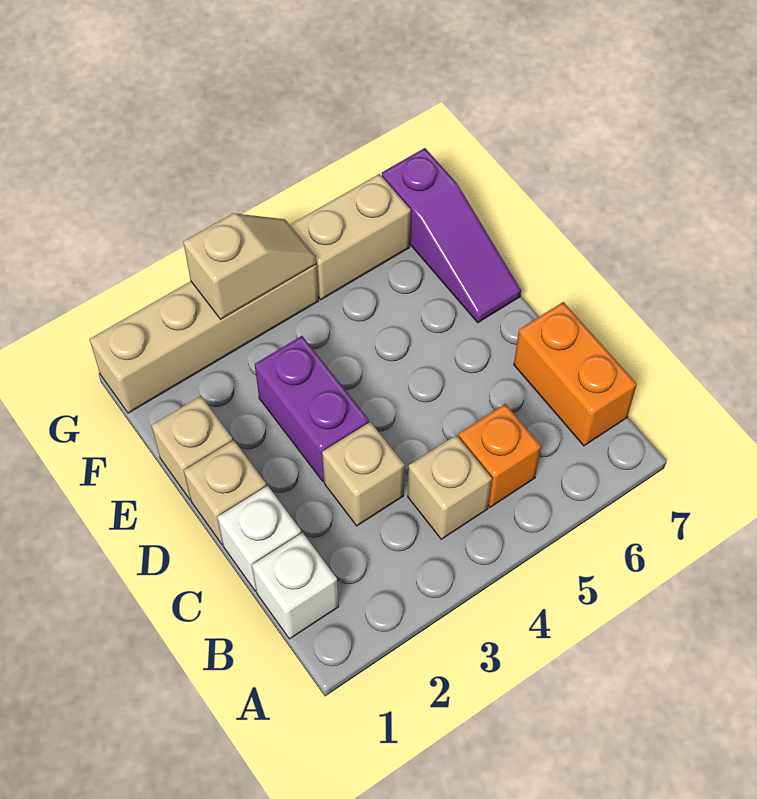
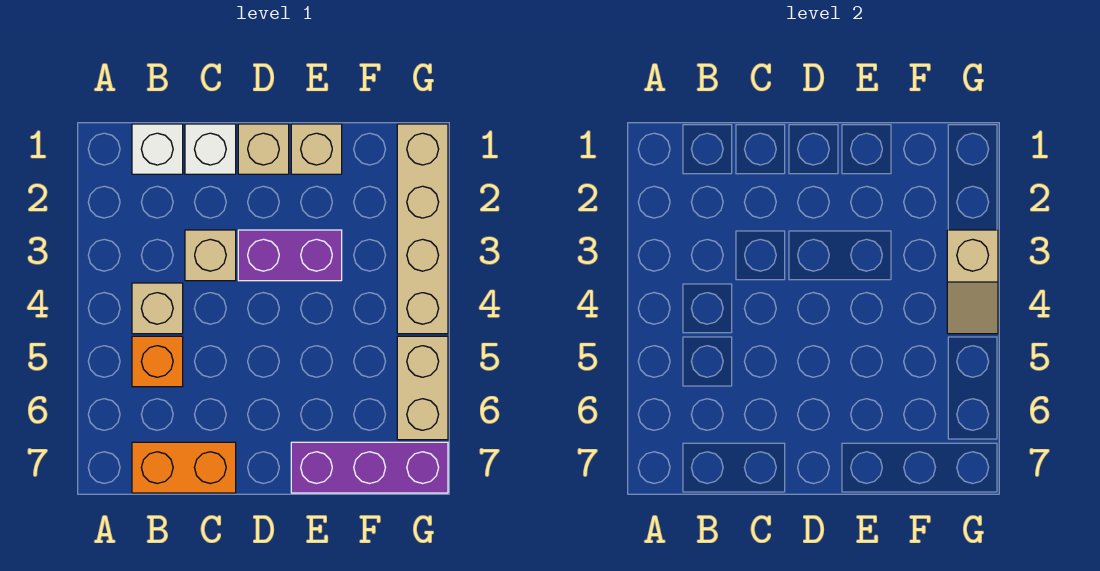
purple slope E7:G7 level 1 top G -> purple brick E7:G7 level 1

